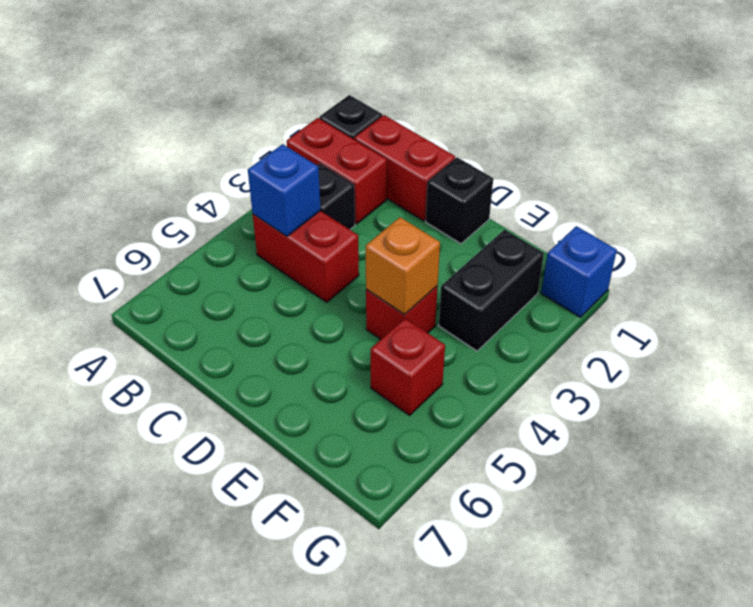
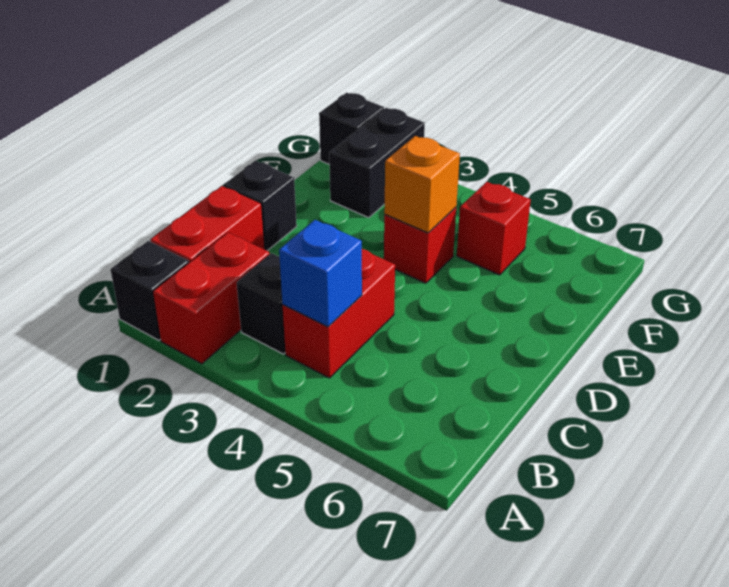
black brick F2:F3 level 1 -> black brick F2:G2 level 1
blue brick G1 level 1 -> black brick G1 level 1

